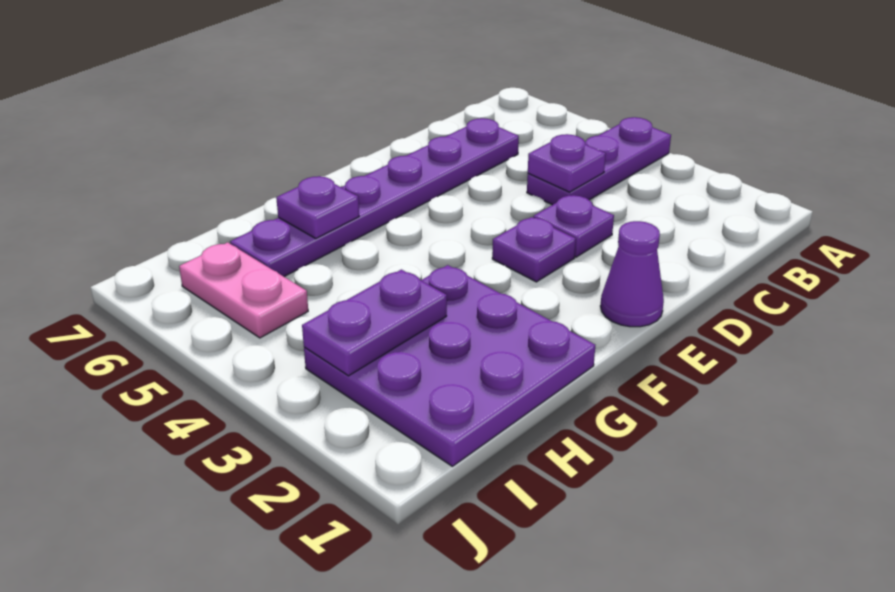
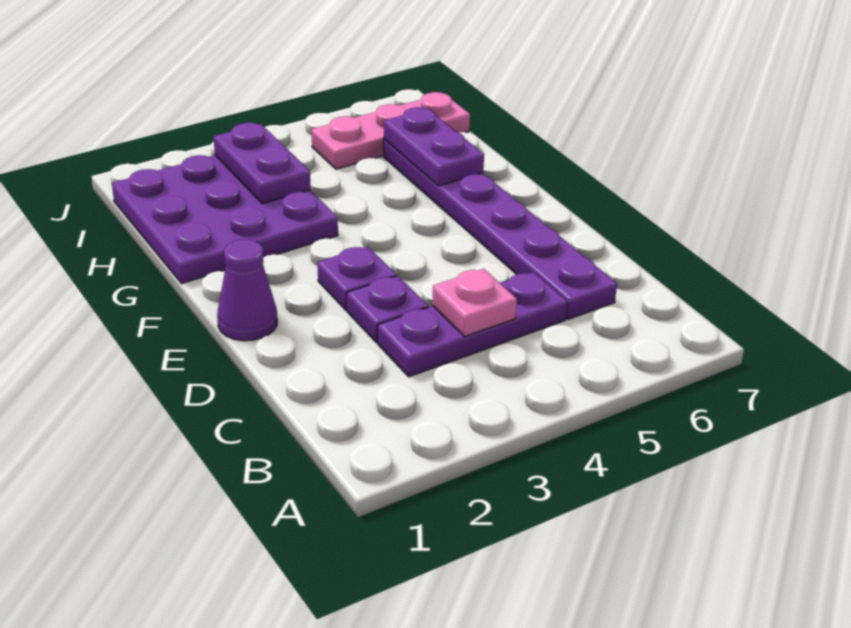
purple plate A4:C4 level 1 -> purple plate C3:C5 level 1
purple plate C4 level 2 -> pink plate C4 level 2
purple plate G6 level 2 -> purple plate G6:H6 level 2
pink plate I5:I6 level 1 -> pink plate I5:I7 level 1

